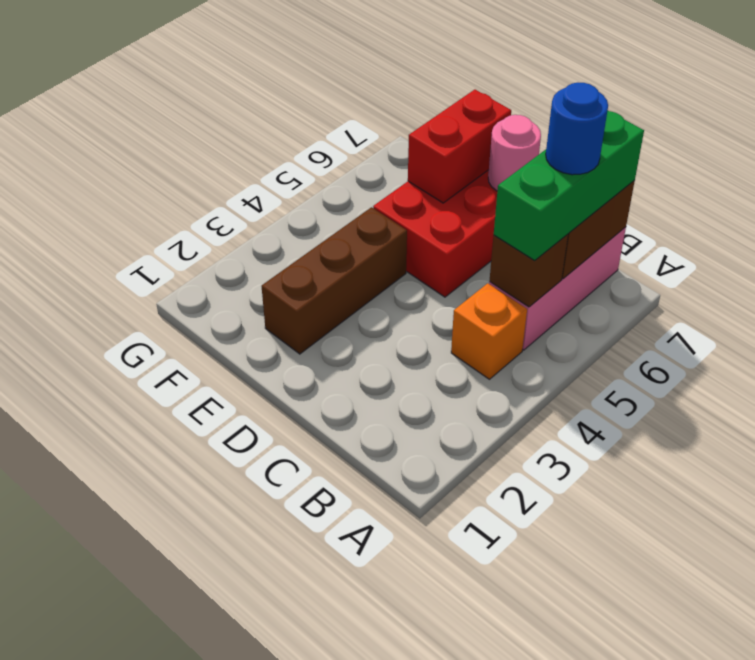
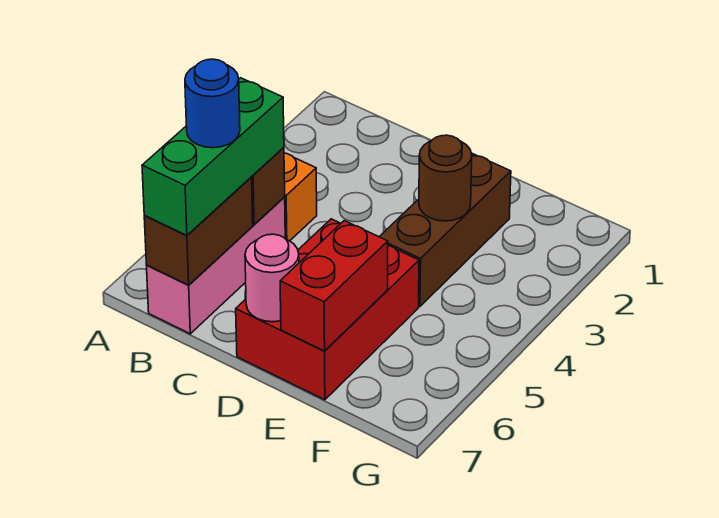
none -> brown round brick E3 level 2

